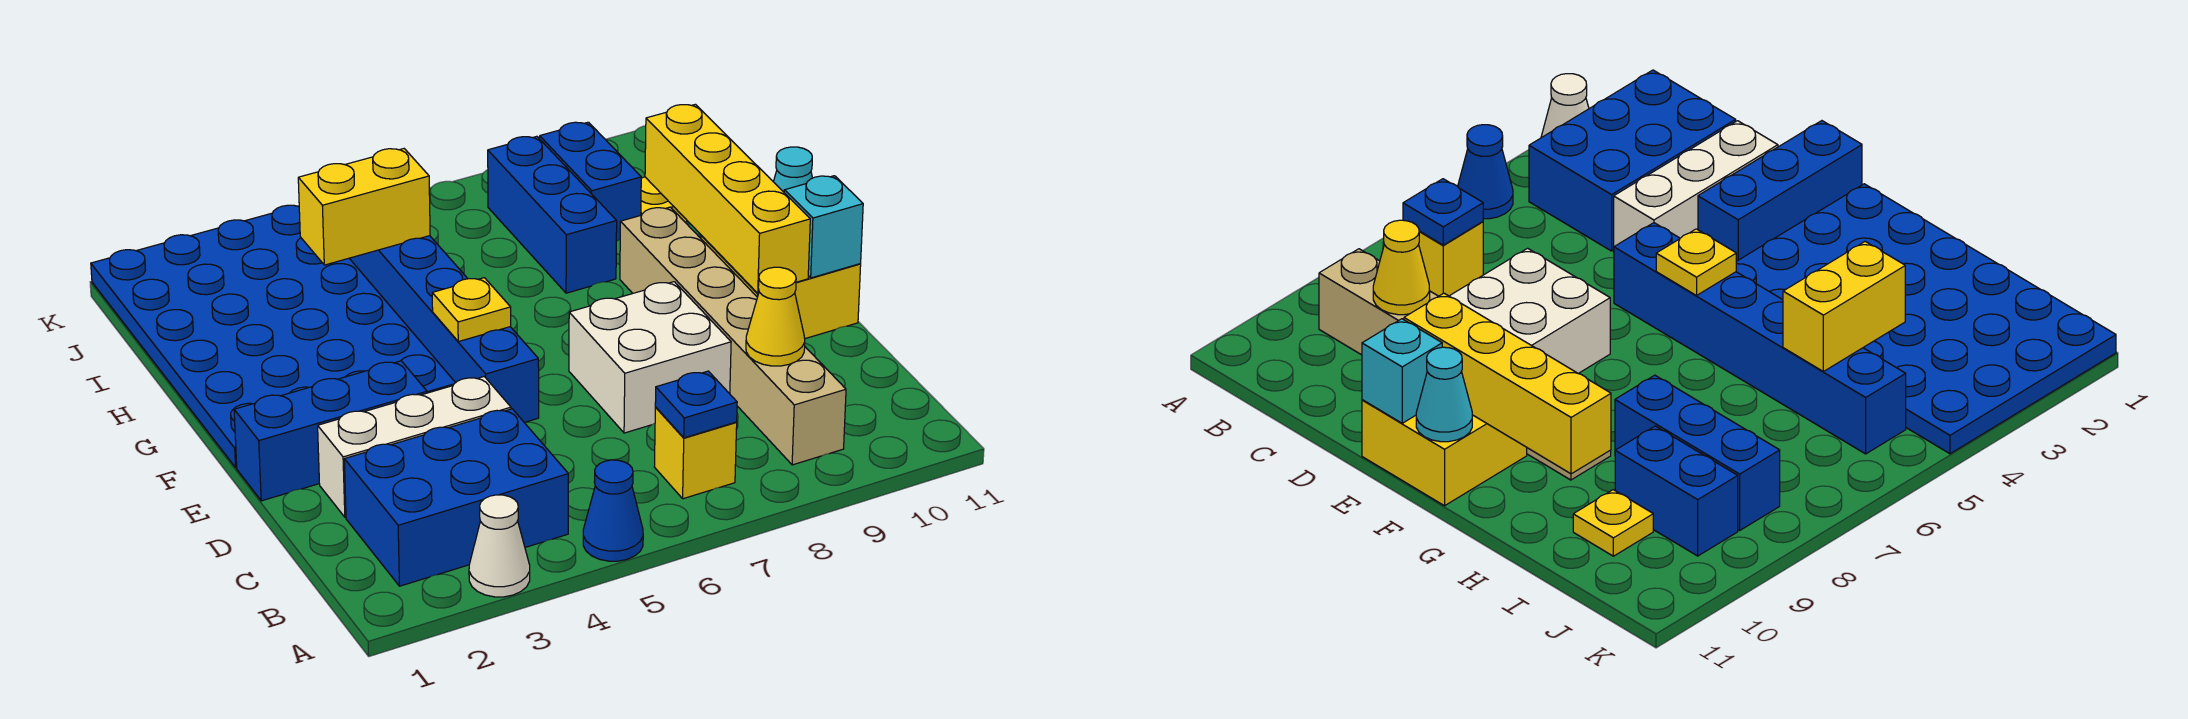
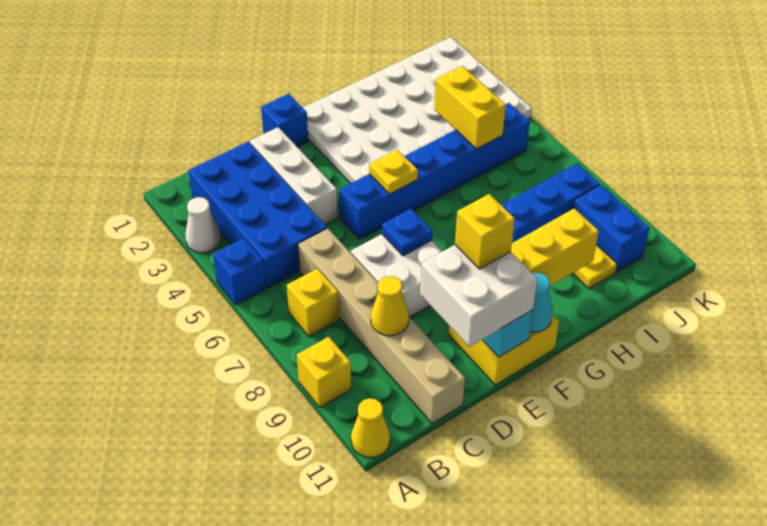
blue cone A5 level 1 -> blue brick A5 level 1
none -> yellow brick A9 level 1
none -> yellow cone A11 level 1
blue brick B2:C4 level 1 -> blue brick B2:C5 level 1
blue plate B7 level 2 -> blue plate E7 level 2
tan brick B9:G9 level 1 -> tan brick C6:C11 level 1
none -> white brick D10:E11 level 3
blue brick E1:E3 level 1 -> blue brick E1 level 1
none -> yellow brick E10 level 4
blue plate F1:K4 level 1 -> white plate F1:K4 level 1
blue brick I9:J9 level 1 -> blue brick J9:J10 level 1

